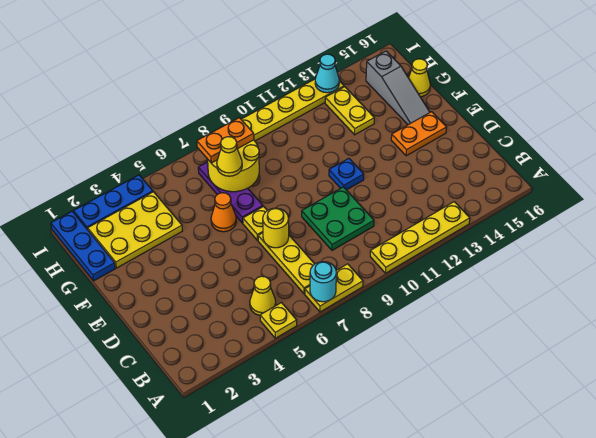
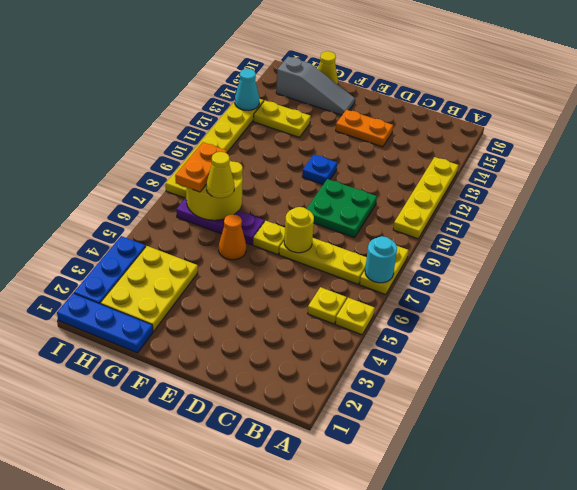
yellow cone B5 level 1 -> yellow plate B5 level 1
orange plate E14:E15 level 1 -> orange plate D14:E14 level 1

